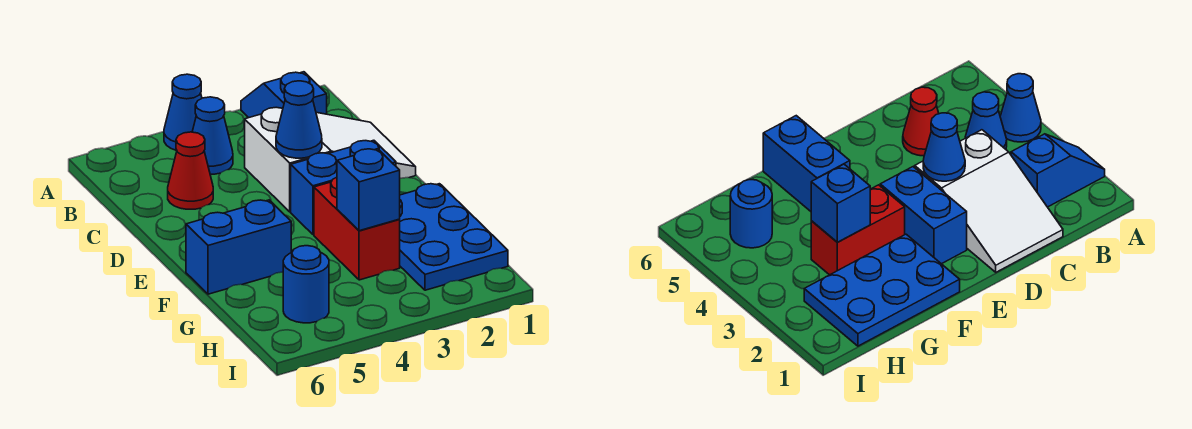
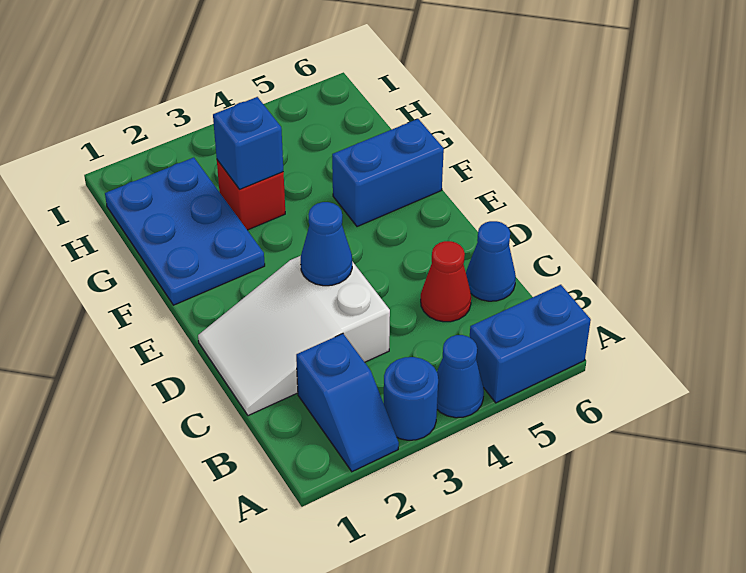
blue cone B4 level 1 -> blue cone C6 level 1
blue brick E2:E3 level 1 -> blue brick A5:A6 level 1
red brick F3:G3 level 1 -> red brick G3 level 1
blue round brick H5 level 1 -> blue round brick A3 level 1

